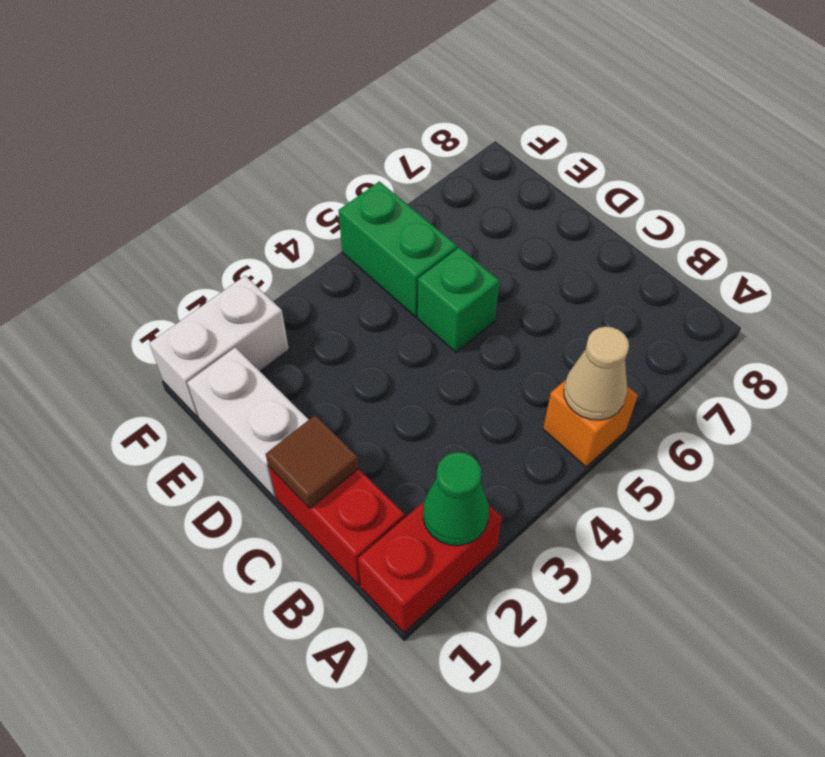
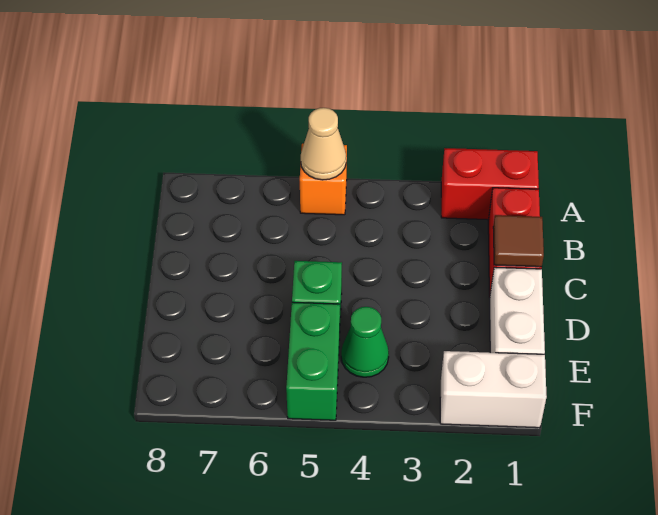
green cone A2 level 2 -> green cone E4 level 1

